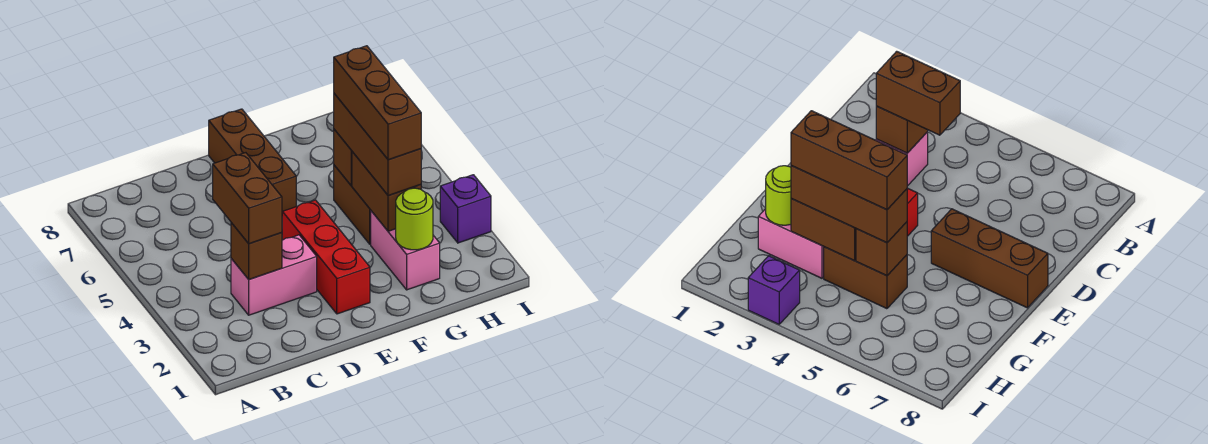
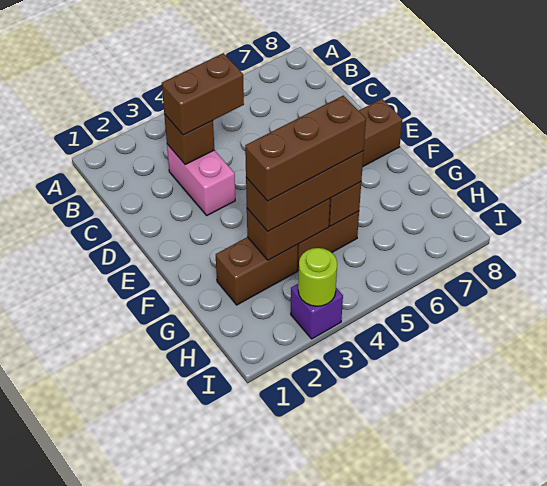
red brick E2:E4 level 1 -> none
pink brick G2:G3 level 1 -> brown brick G2:G3 level 1
lime round brick G2 level 2 -> lime round brick I3 level 2

